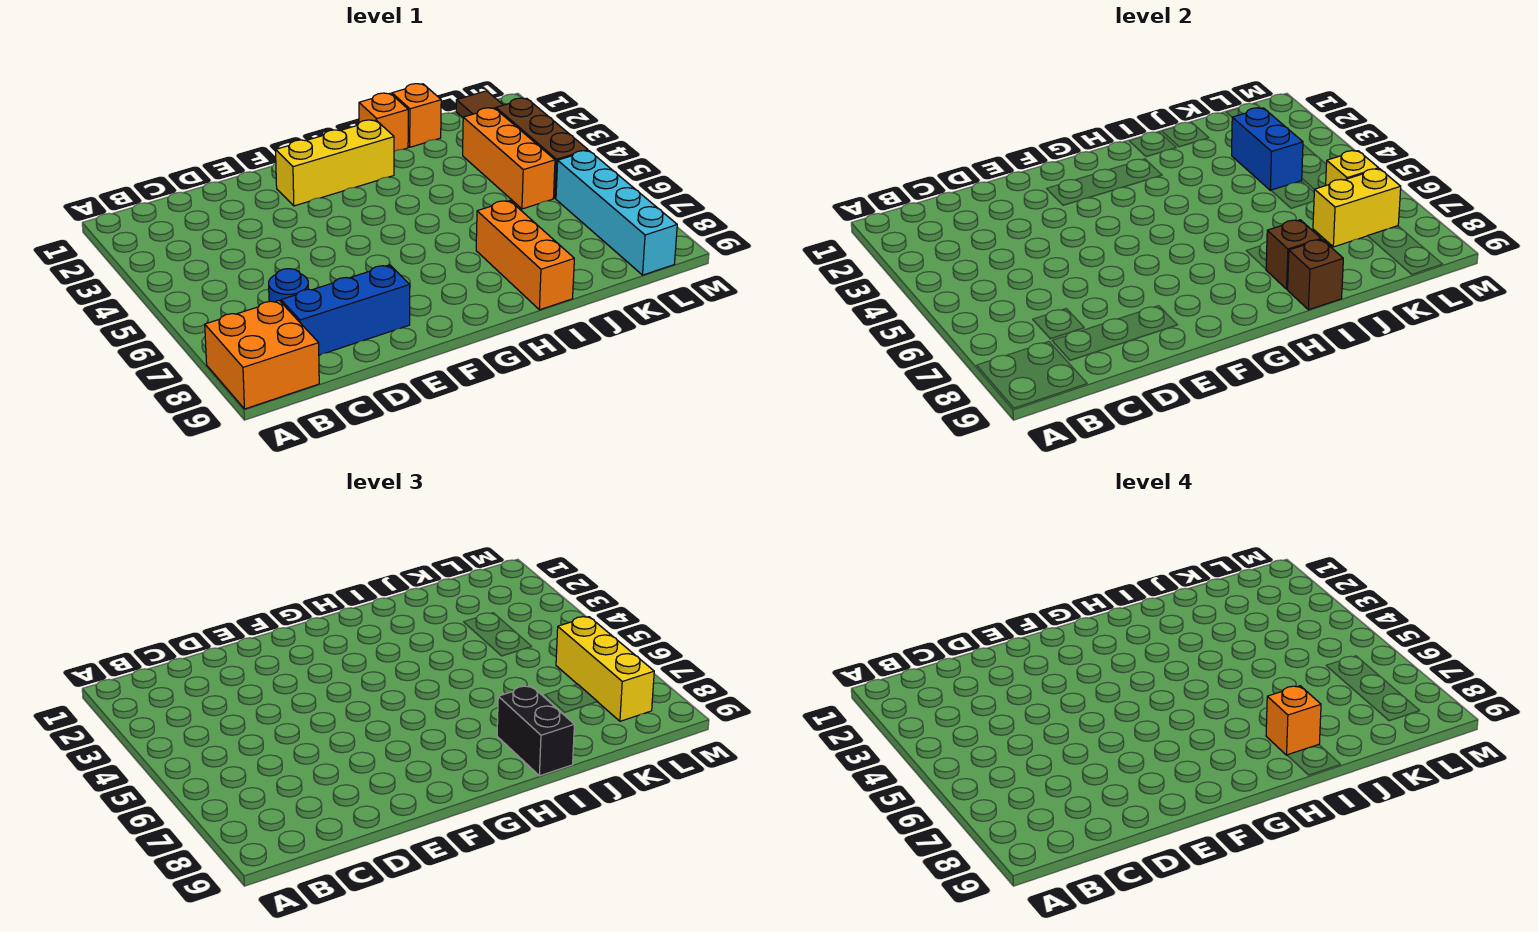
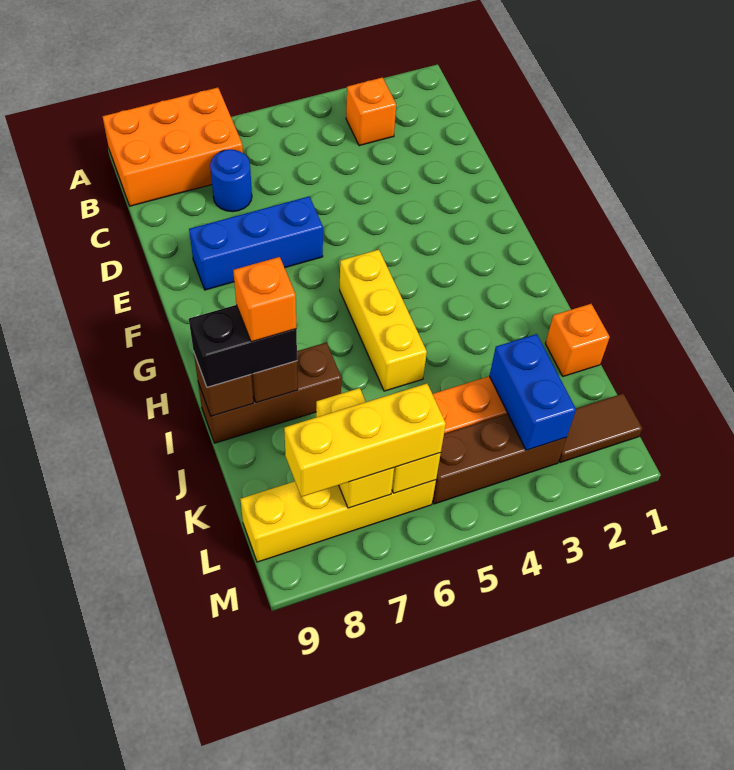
orange brick A8:B9 level 1 -> orange brick A7:B9 level 1
blue brick C8:E8 level 1 -> blue brick E6:E8 level 1
yellow brick F2:H2 level 1 -> yellow brick G5:I5 level 1
orange brick I1 level 1 -> orange brick B3 level 1
orange brick I7:I9 level 1 -> brown brick I7:I9 level 1
blue brick K3:K4 level 2 -> blue brick K3:L3 level 2
cyan brick L6:L9 level 1 -> yellow brick L6:L9 level 1

